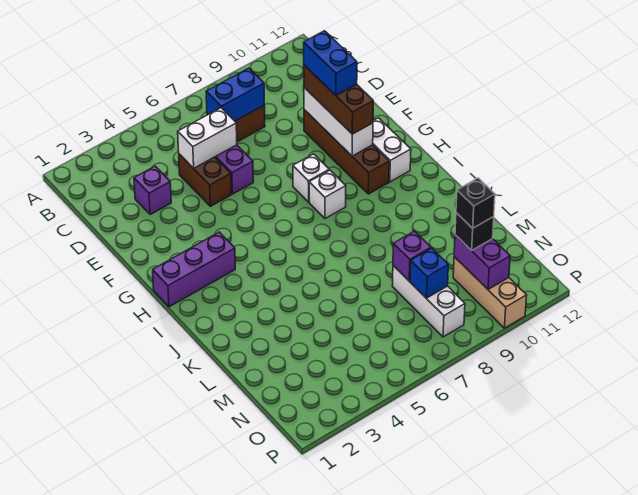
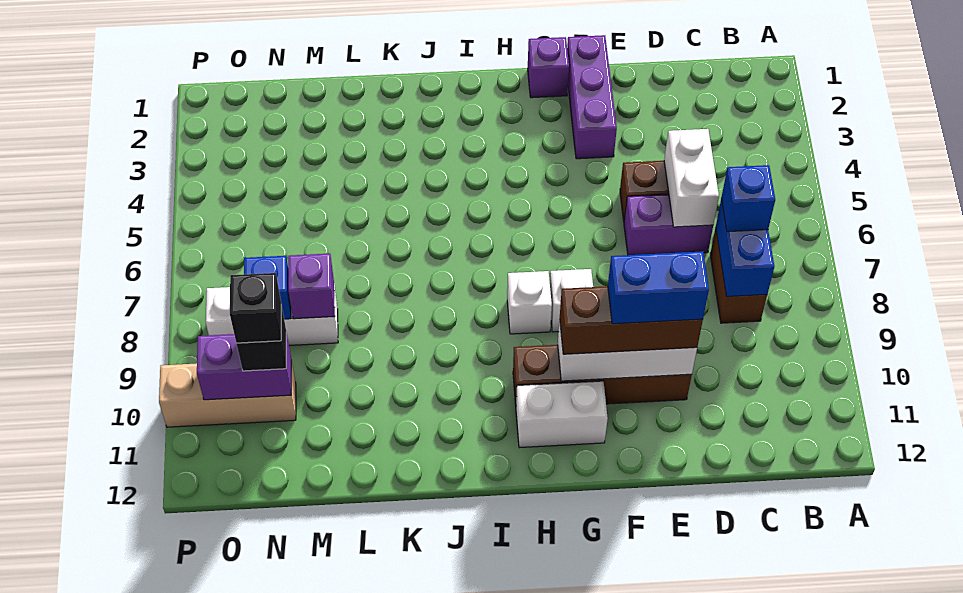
none -> blue brick C7 level 3
purple brick D3 level 1 -> purple brick G1 level 1
purple brick H1:H3 level 1 -> purple brick F1:F3 level 1

